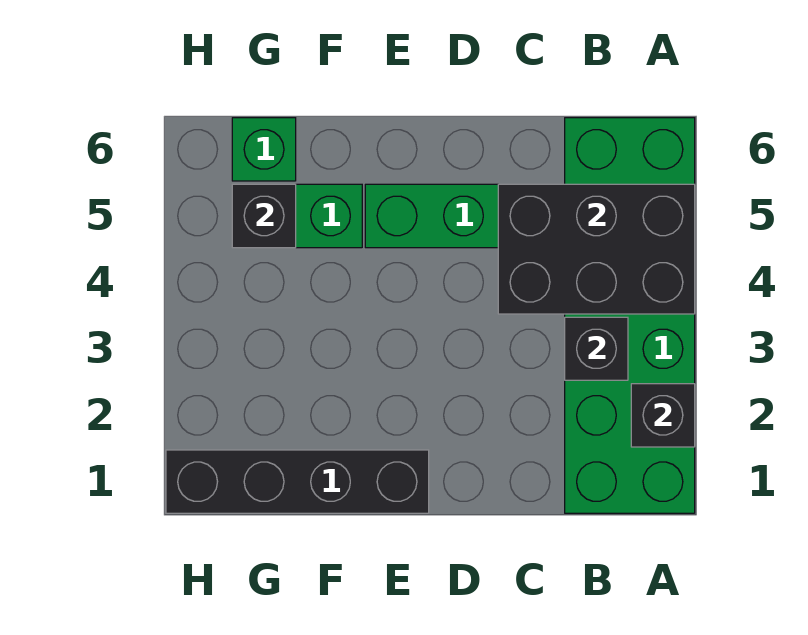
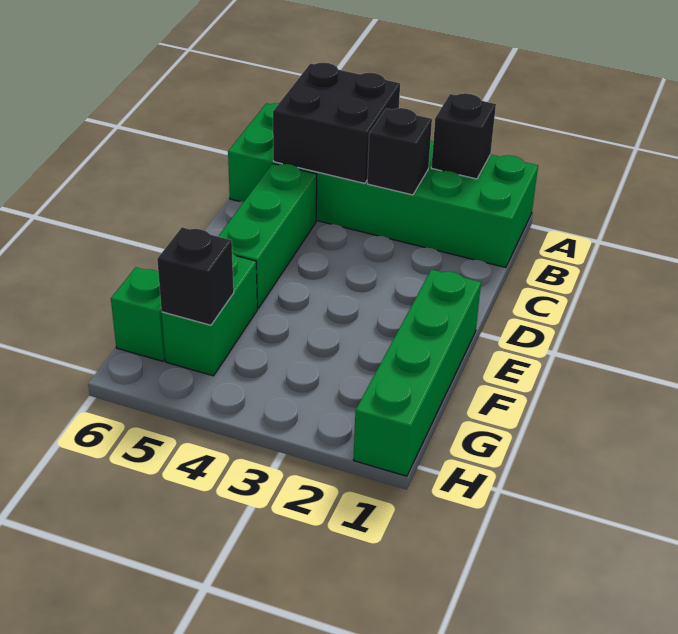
black brick A4:C5 level 2 -> black brick A4:B5 level 2
black brick E1:H1 level 1 -> green brick E1:H1 level 1

